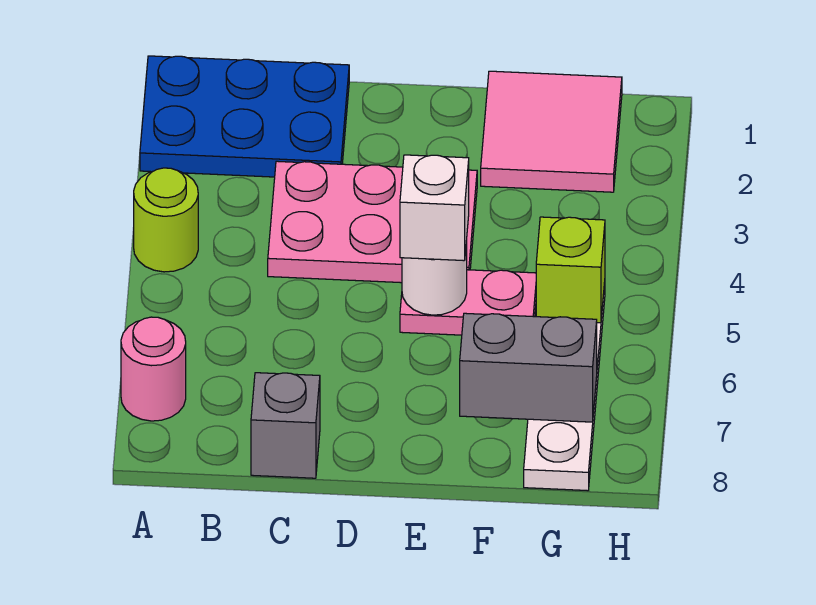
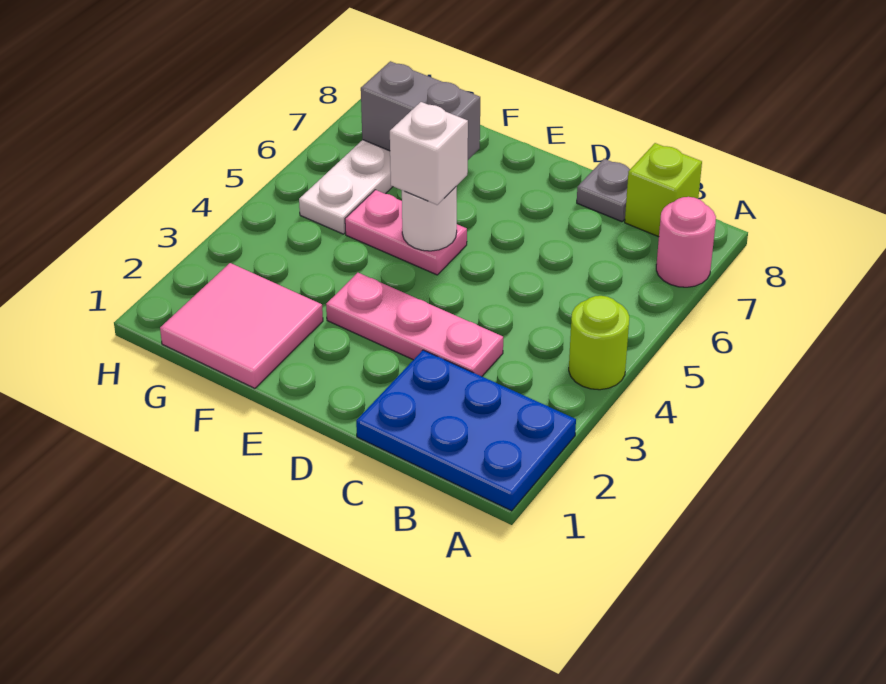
pink plate C3:E4 level 1 -> pink plate C3:E3 level 1
grey brick C8 level 1 -> grey plate C8 level 1
lime brick G5 level 2 -> lime brick B8 level 1

